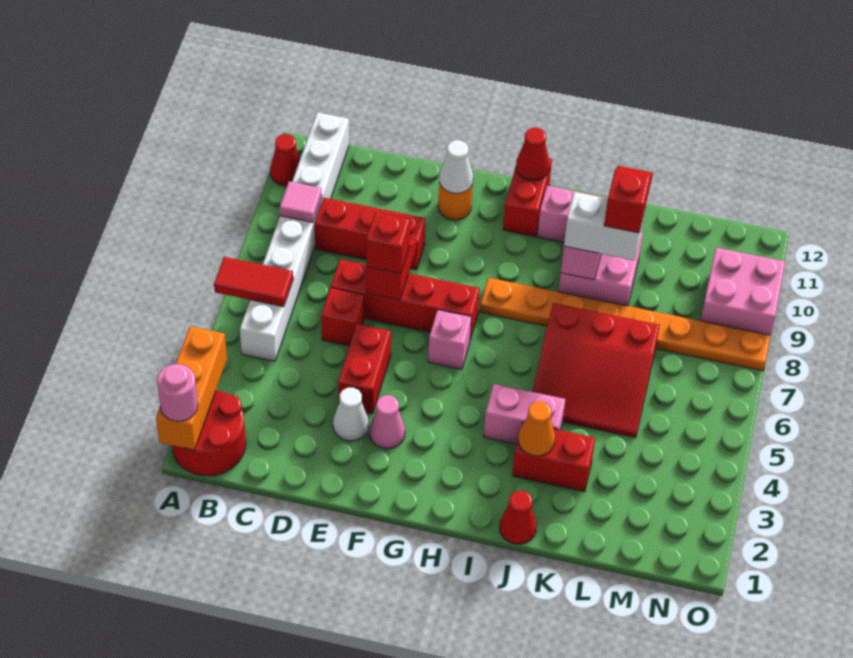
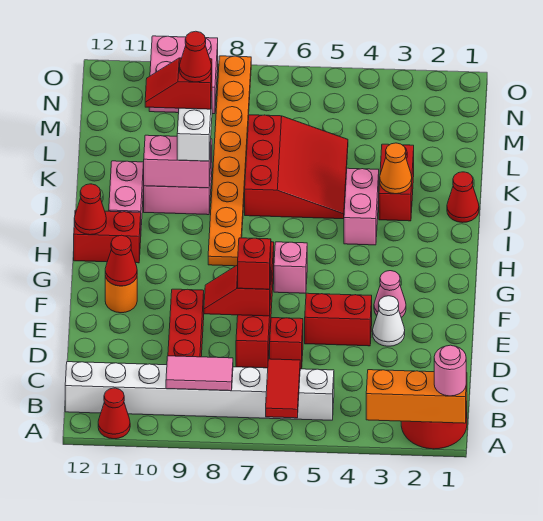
pink tile B9 level 2 -> pink tile B8:B9 level 2
white cone F11 level 2 -> red cone F11 level 2
none -> red cone K9 level 5

